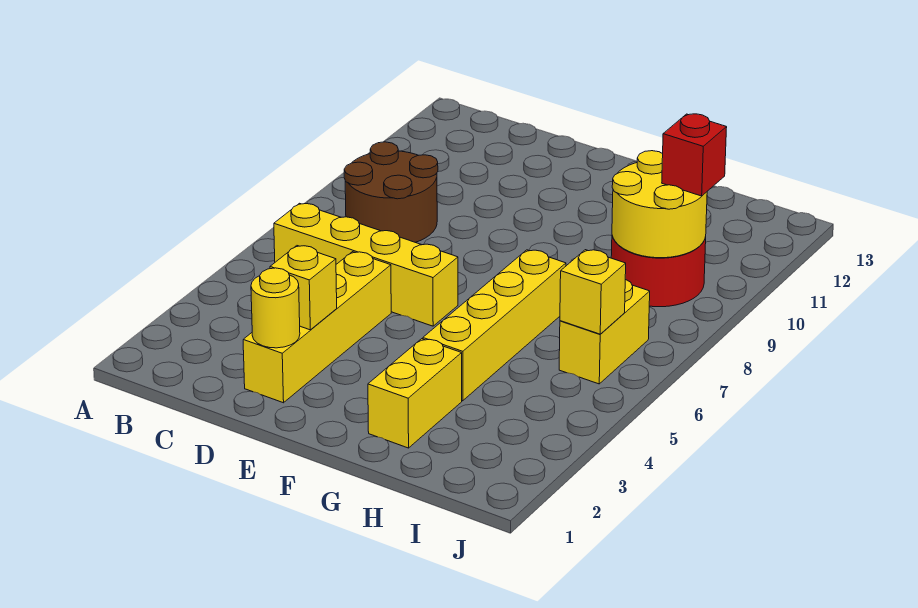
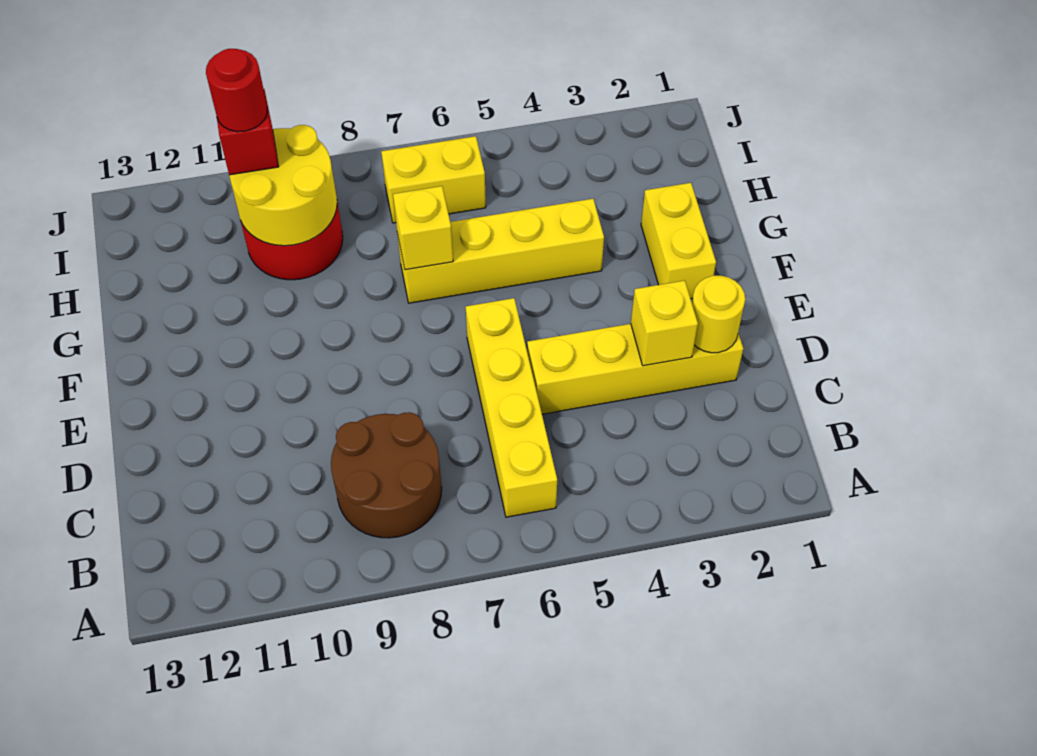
yellow brick G2:G3 level 1 -> yellow brick F2:G2 level 1
yellow brick I6 level 2 -> yellow brick G7 level 2
none -> red round brick I10 level 4

